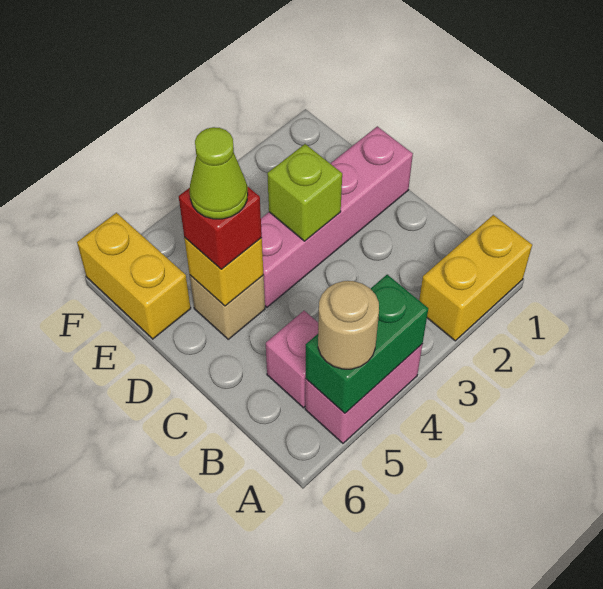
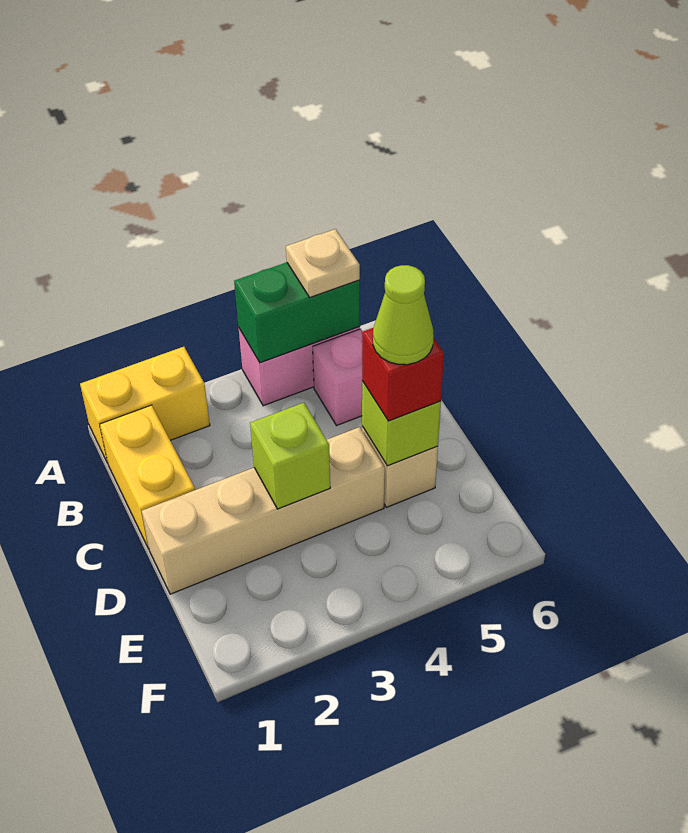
tan round brick A5 level 3 -> tan plate A5 level 3
pink brick D1:D4 level 1 -> tan brick D1:D4 level 1
yellow brick D5 level 2 -> lime brick D5 level 2
yellow brick E6:F6 level 1 -> yellow brick B1:C1 level 1

